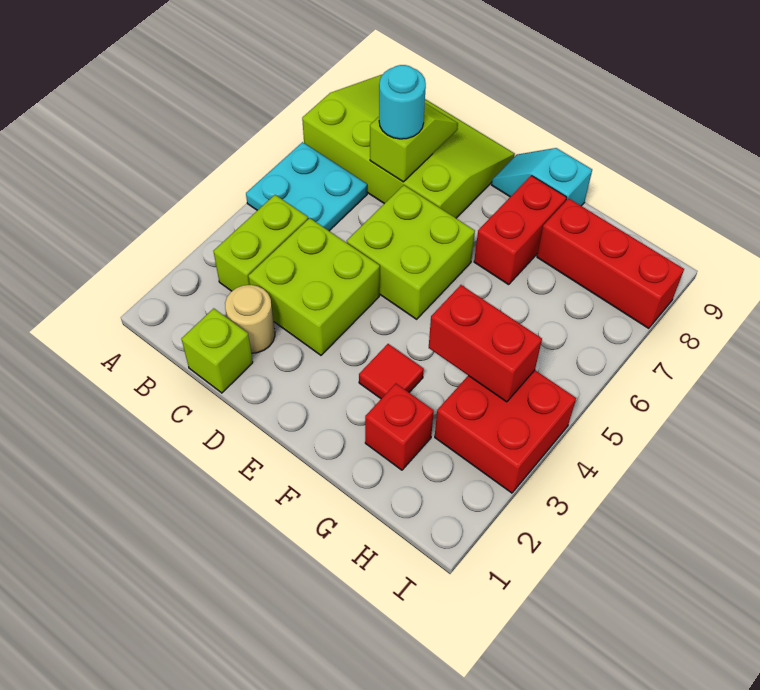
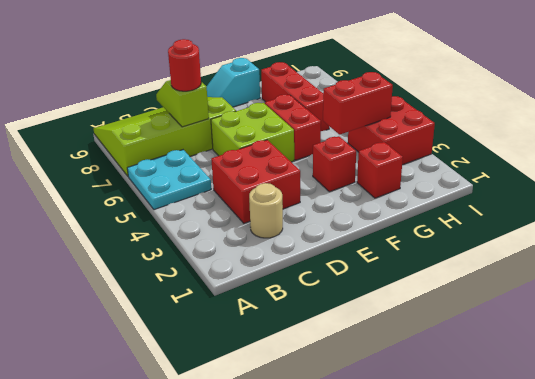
lime brick B3:B4 level 1 -> none
lime brick C1 level 1 -> none
lime brick C3:D4 level 1 -> red brick C3:D4 level 1
cyan round brick C7 level 3 -> red round brick C7 level 3
red tile F3 level 1 -> red brick F3 level 1
red brick F7:F8 level 1 -> red brick F5:F6 level 1
red brick G8:I8 level 1 -> red brick G6:G8 level 1

